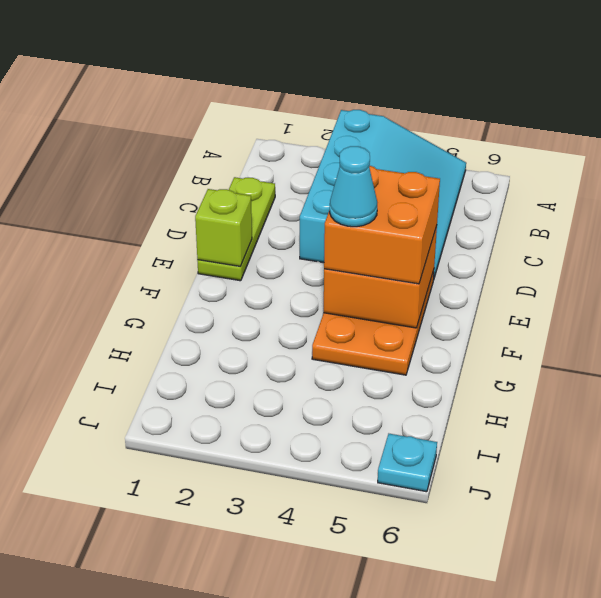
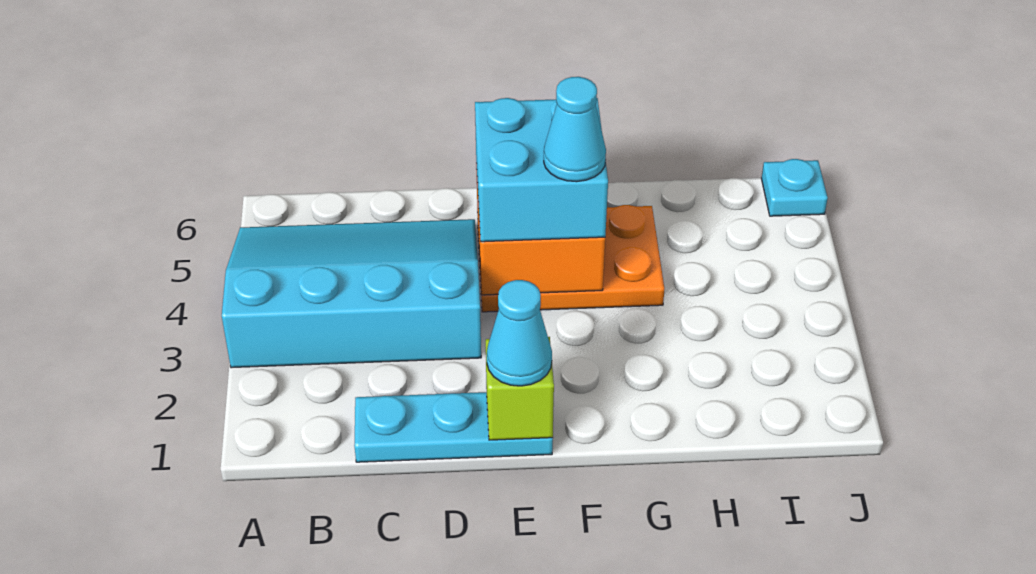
lime plate C1:E1 level 1 -> cyan plate C1:E1 level 1
none -> cyan cone E1 level 3
orange brick E4:F5 level 3 -> cyan brick E4:F5 level 3

